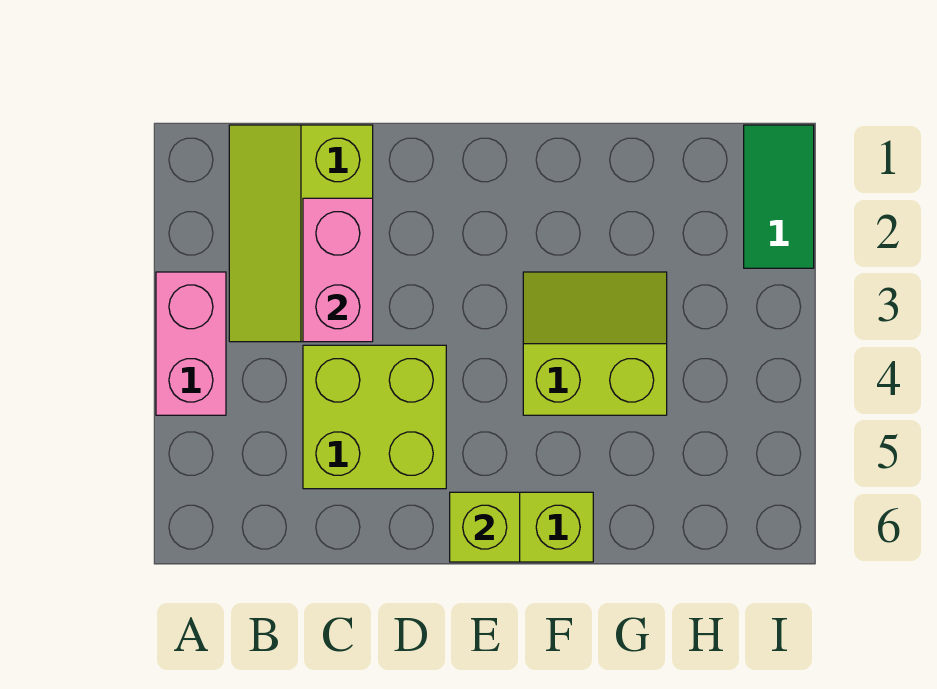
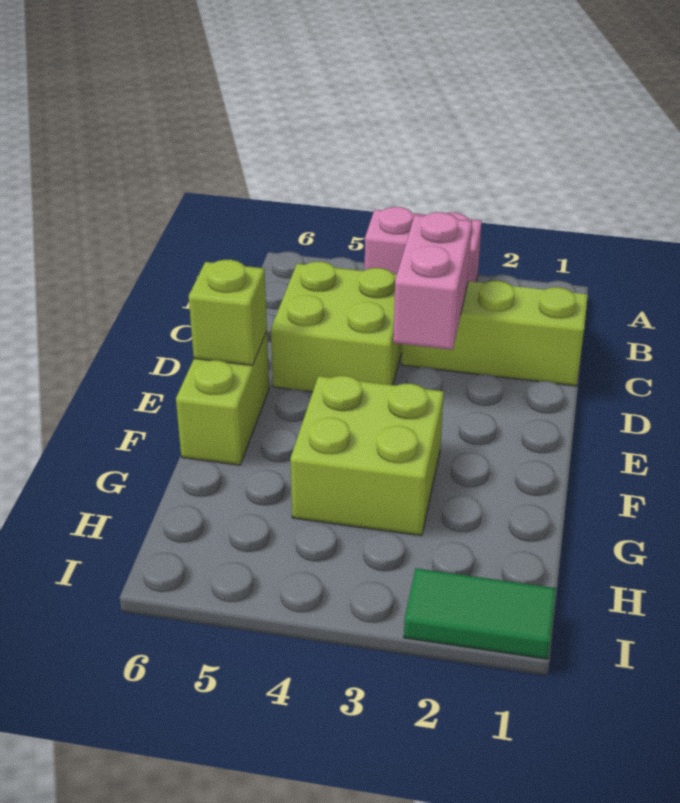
pink brick C2:C3 level 2 -> pink brick C3:D3 level 2
lime slope F3:G4 level 1 top 4 -> lime brick F3:G4 level 1

